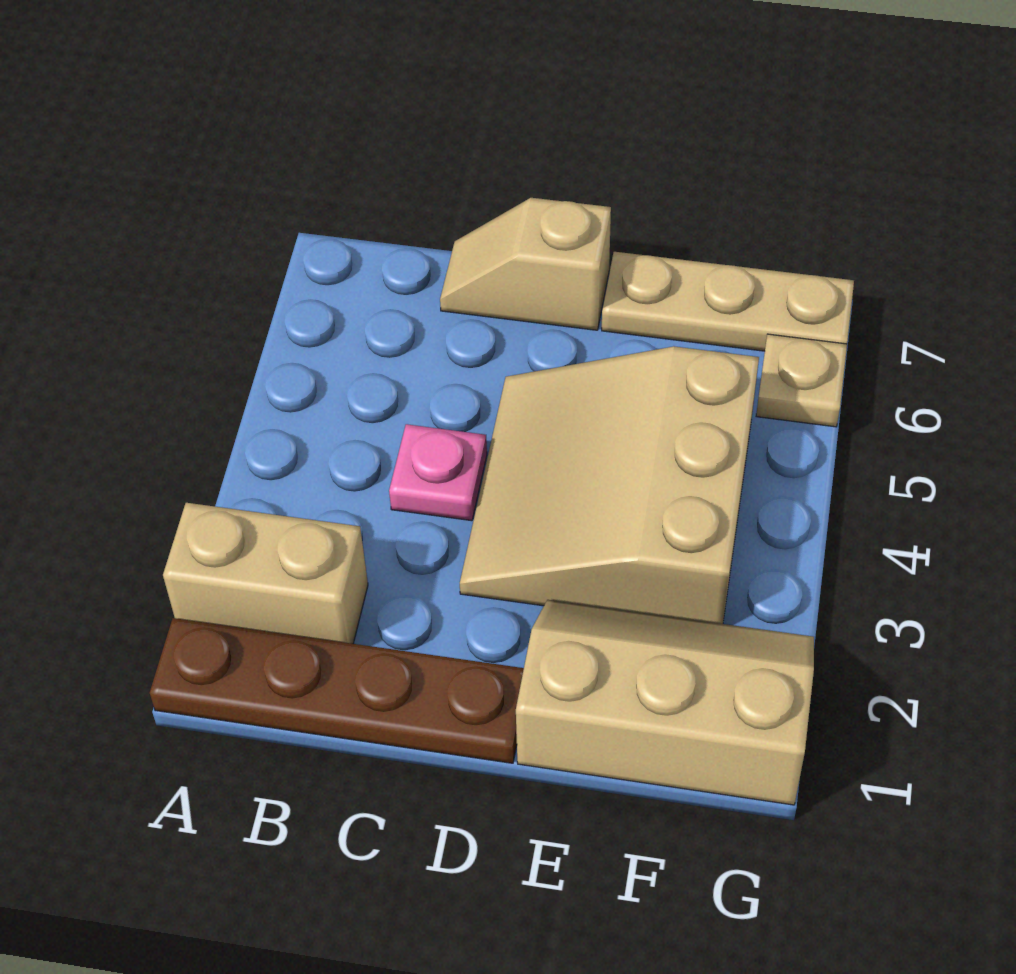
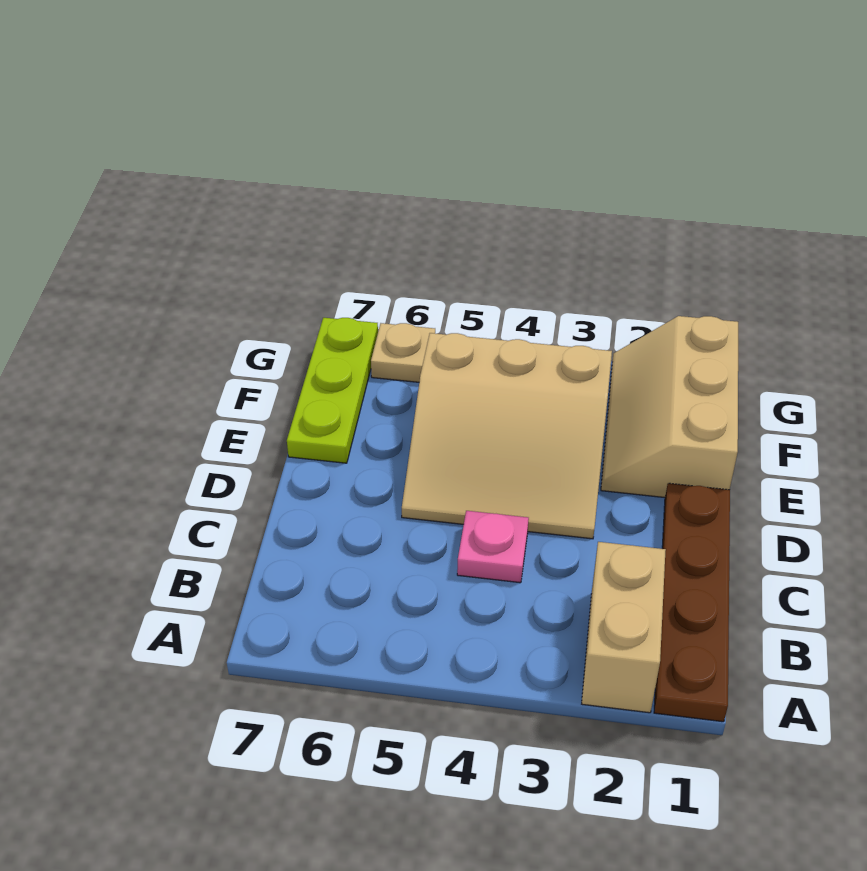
tan slope C7:D7 level 1 top D -> none
tan plate E7:G7 level 1 -> lime plate E7:G7 level 1

